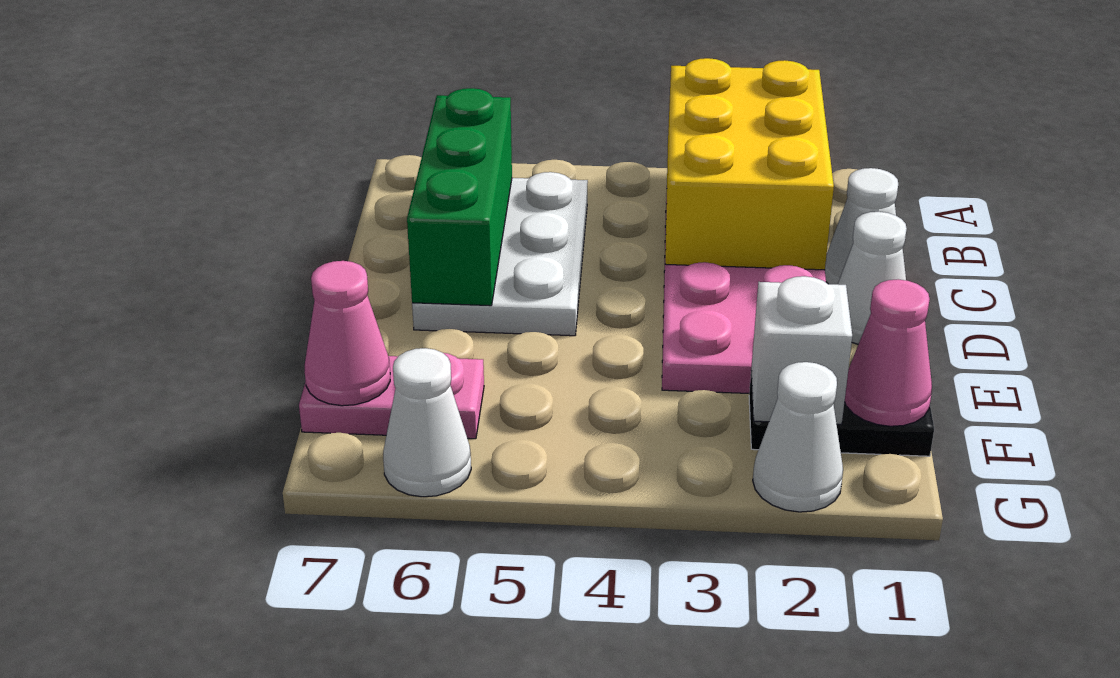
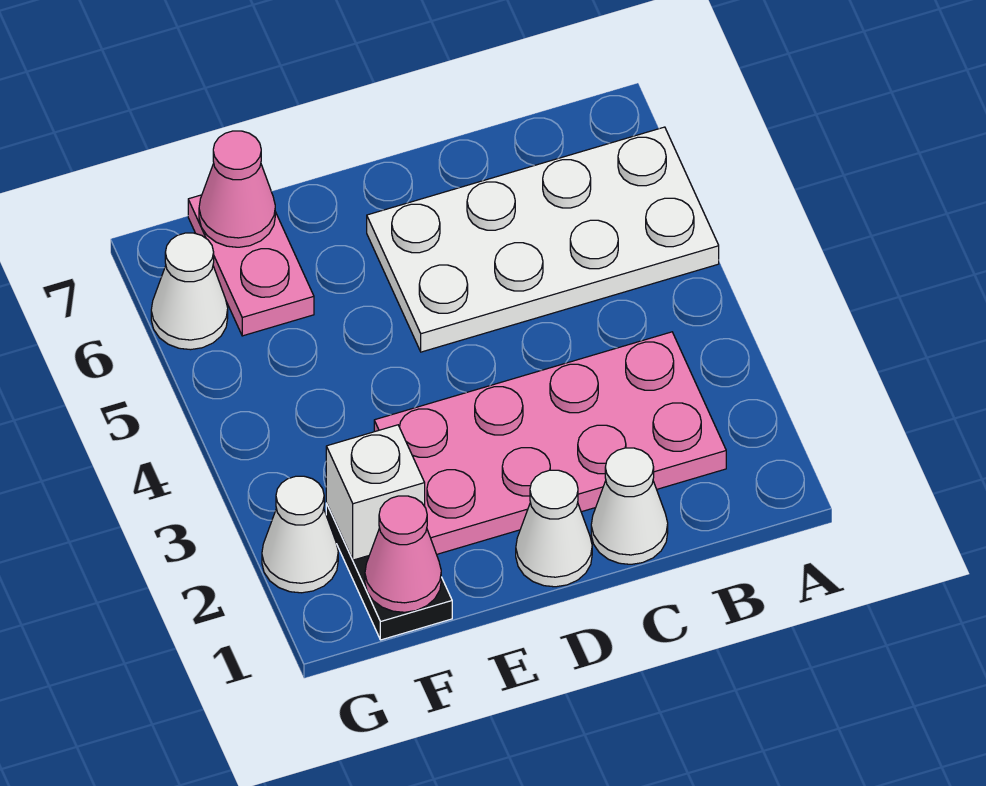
yellow brick A2:C3 level 2 -> none
white plate B5:D6 level 1 -> white plate A5:D6 level 1
green brick B6:D6 level 2 -> none

